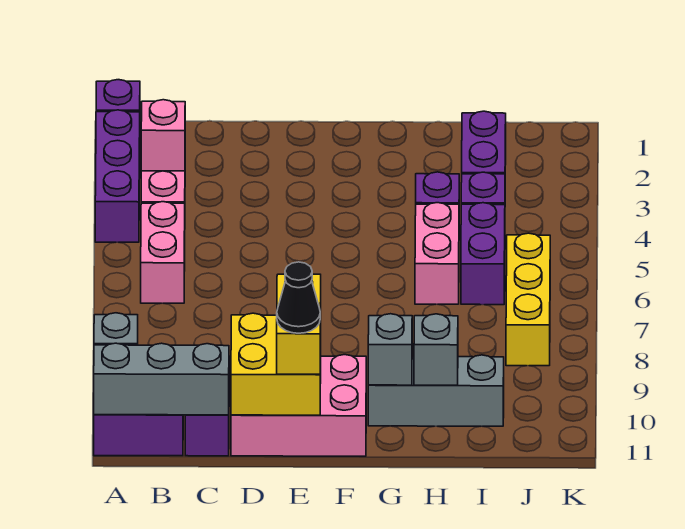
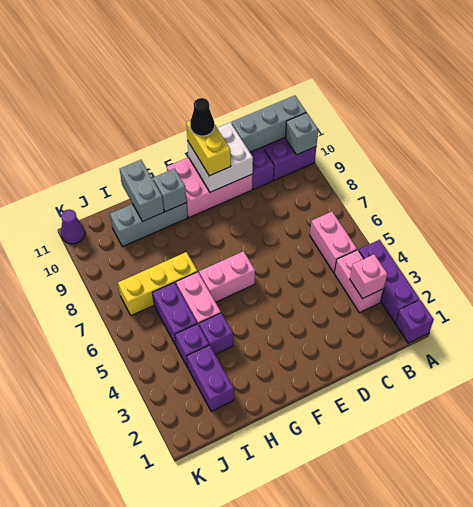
yellow brick D10:E11 level 2 -> white brick D10:E11 level 2
none -> pink brick F6:G6 level 1
grey brick H10 level 2 -> grey brick H10:H11 level 2
yellow brick J6:J8 level 1 -> yellow brick H7:J7 level 1
none -> purple cone K11 level 1

